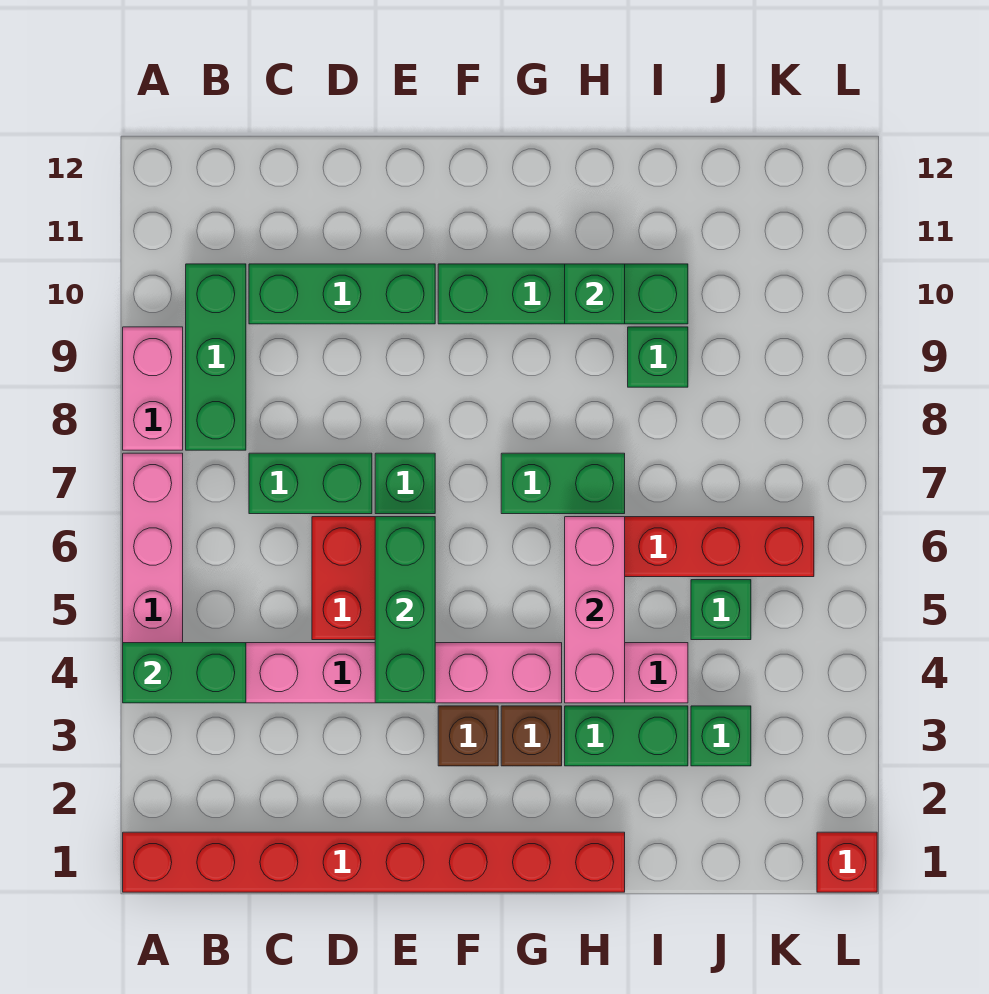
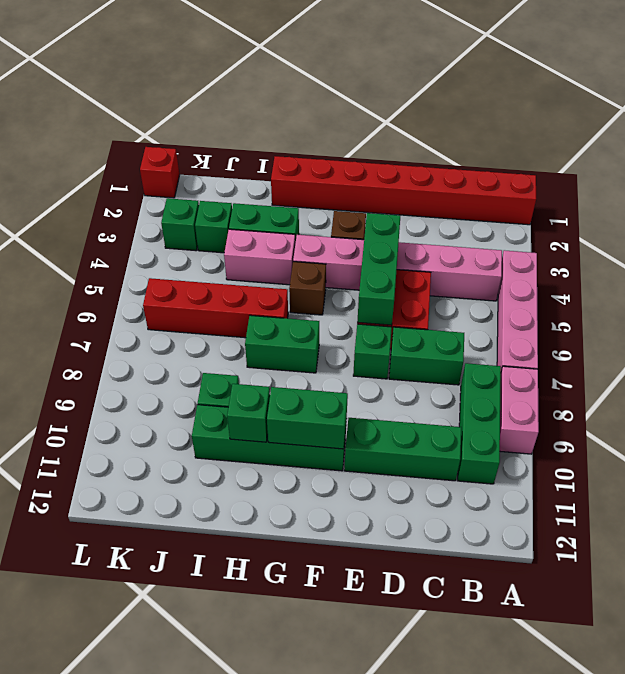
green brick A4:B4 level 2 -> green brick F10:G10 level 2
brown brick G3 level 1 -> brown brick G5 level 1
pink brick H4:H6 level 2 -> none
green brick J5 level 1 -> green brick K3 level 1

